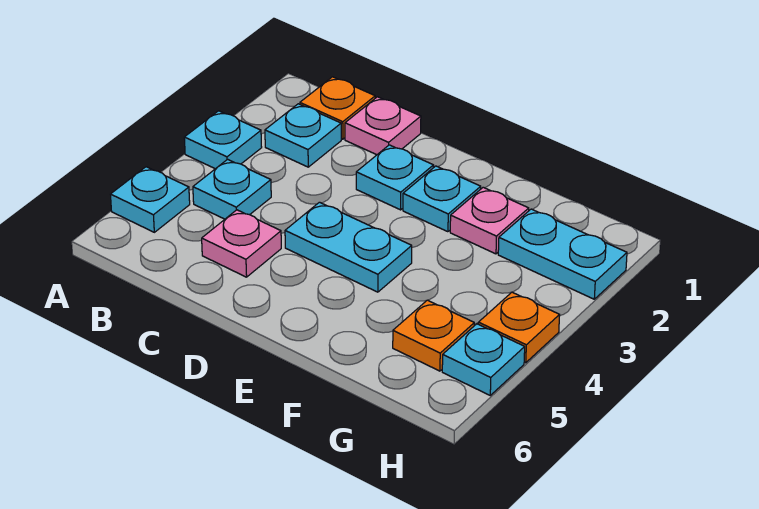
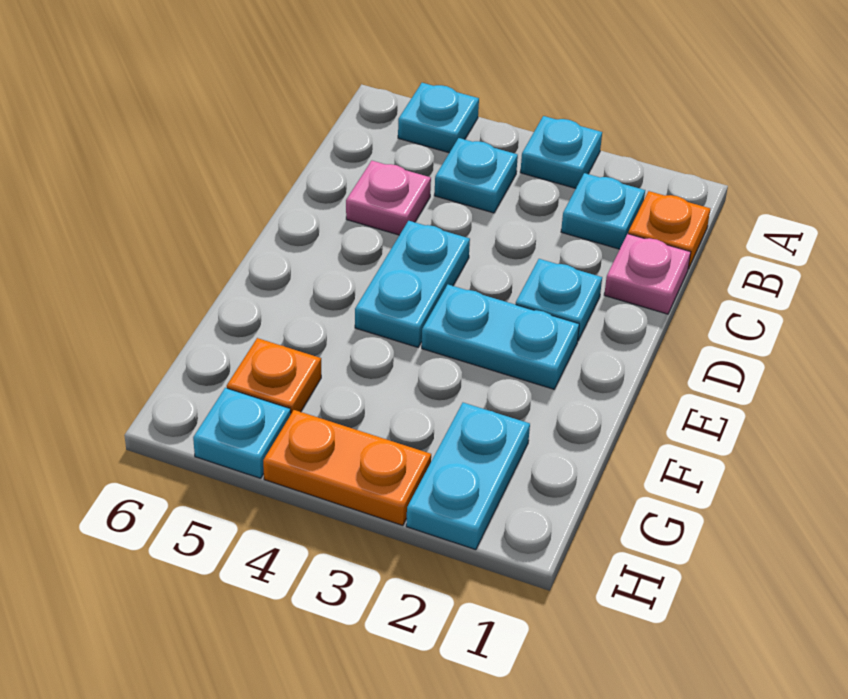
cyan plate E2 level 1 -> cyan plate E2:E3 level 1
pink plate F2 level 1 -> none
orange plate H4 level 1 -> orange plate H3:H4 level 1

